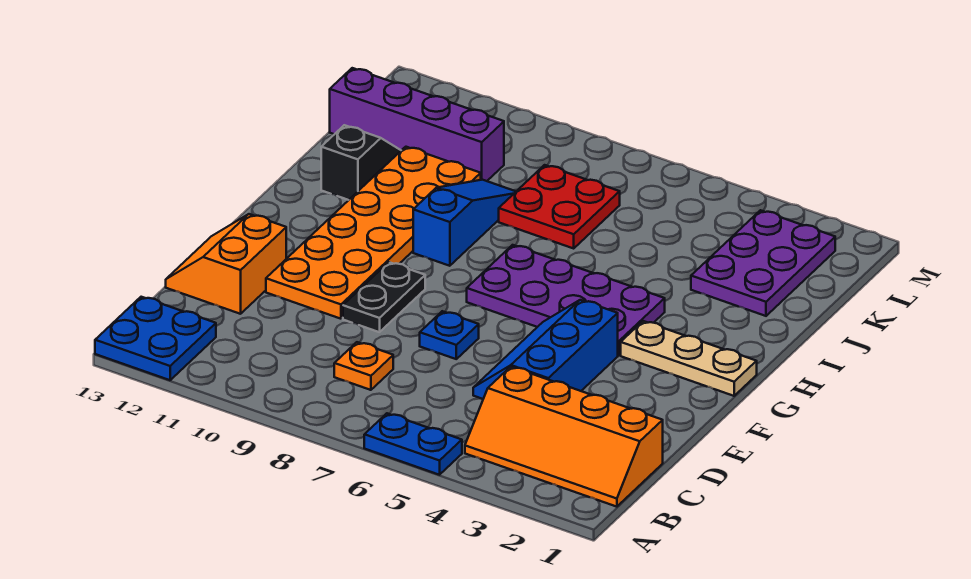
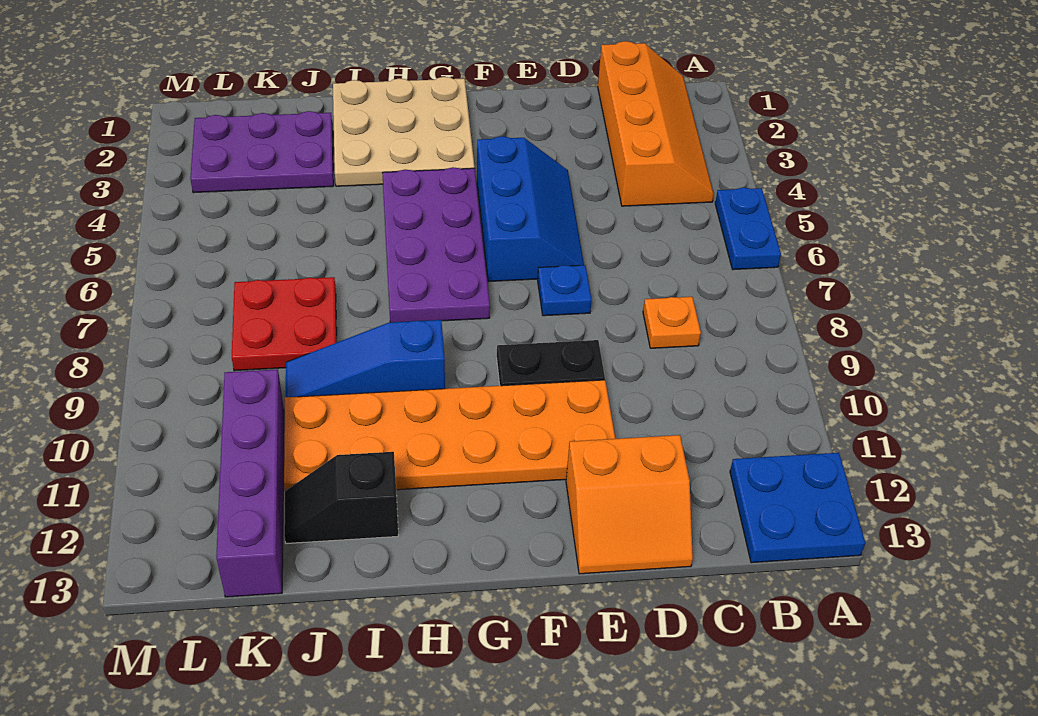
blue slope D4:F5 level 1 top 4 -> blue slope E4:F6 level 1 top F
tan plate G1:G3 level 1 -> tan plate G1:I3 level 1

